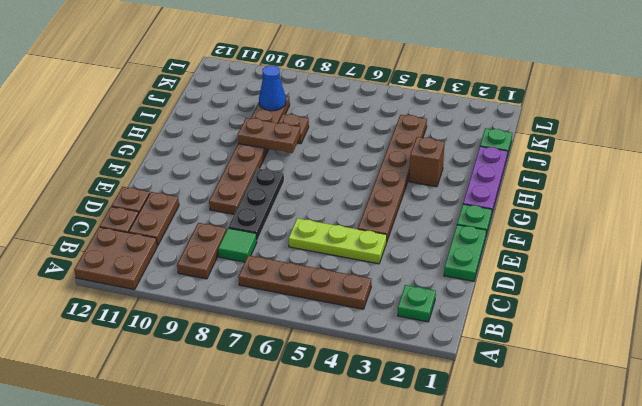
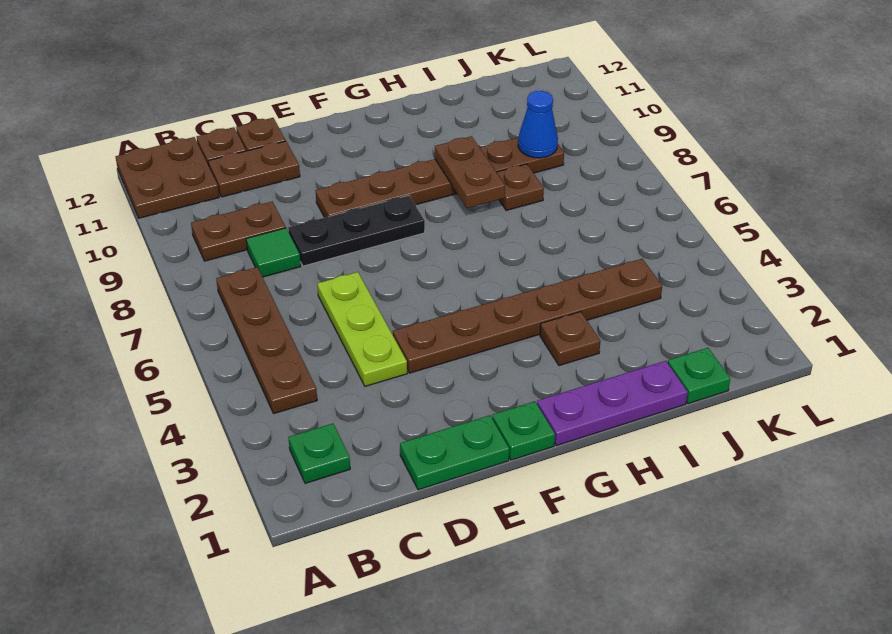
brown brick H3 level 1 -> brown plate H3 level 1

